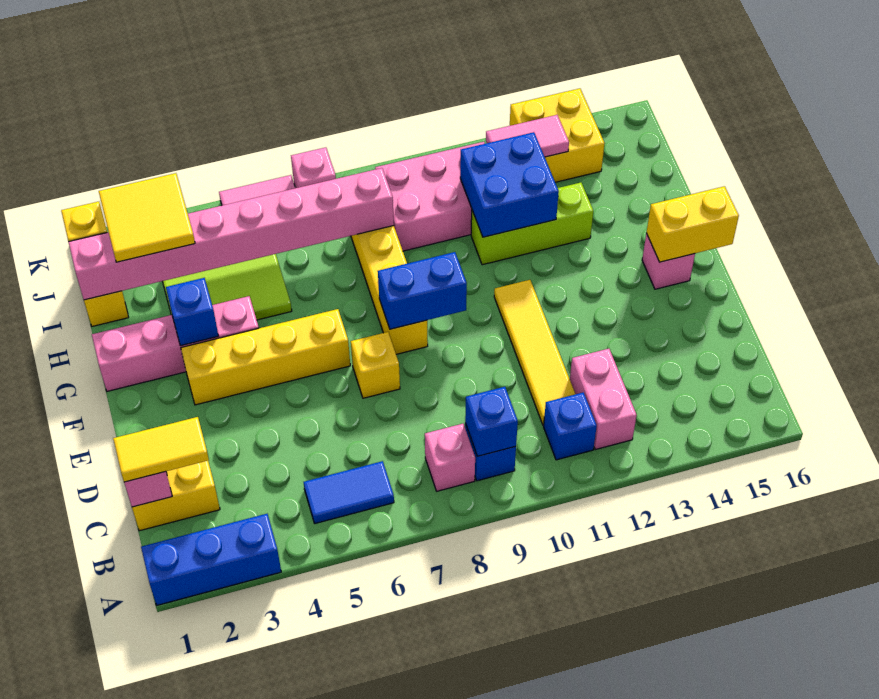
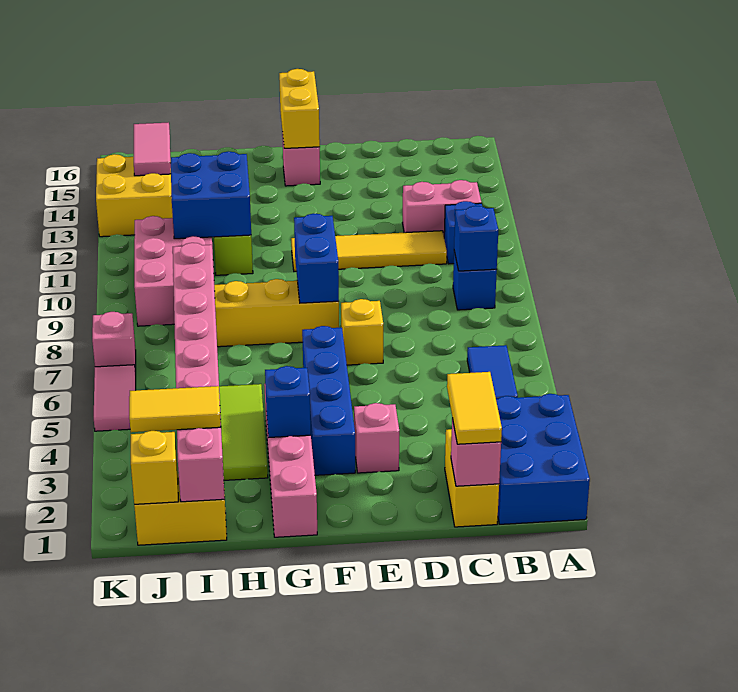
blue brick A1:A3 level 1 -> blue brick A1:B3 level 1
pink brick B8 level 1 -> pink brick E3 level 1
yellow brick F3:F6 level 1 -> blue brick F3:F6 level 1
yellow tile I2:J3 level 3 -> yellow tile I2:J2 level 3
pink tile J12:J13 level 2 -> pink tile J14:J15 level 2

